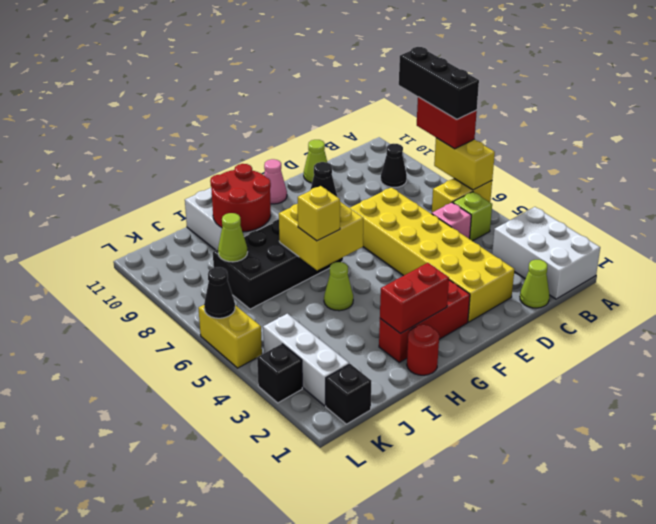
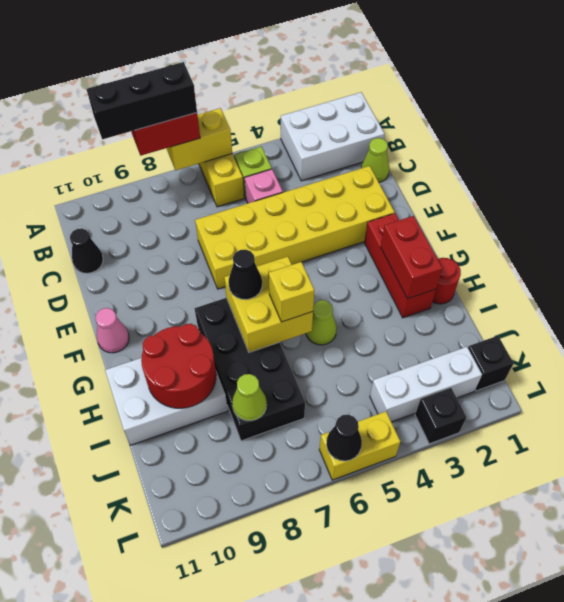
black cone B9 level 1 -> black cone C11 level 1
lime cone D11 level 1 -> none

